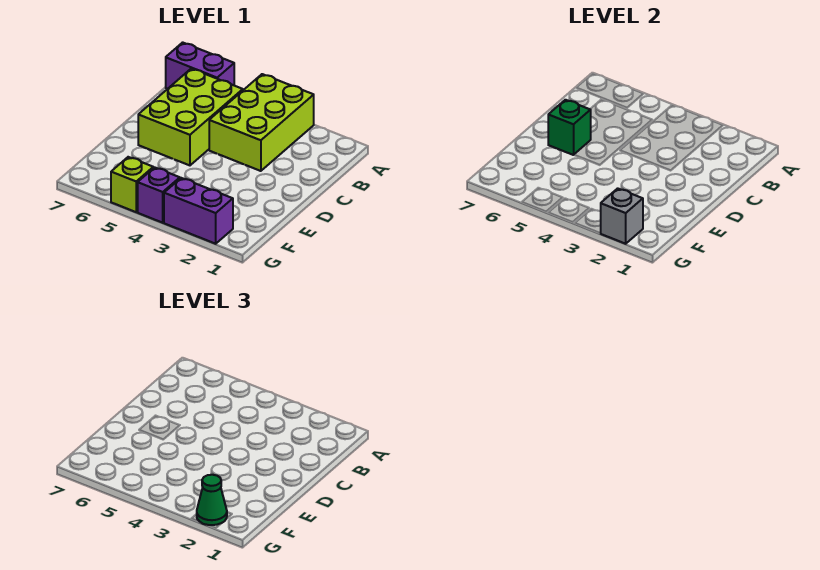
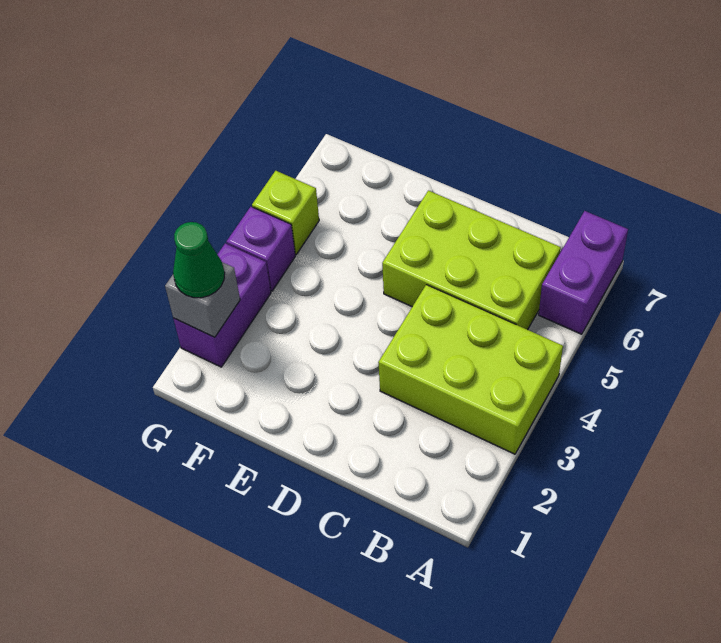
green brick D6 level 2 -> none

